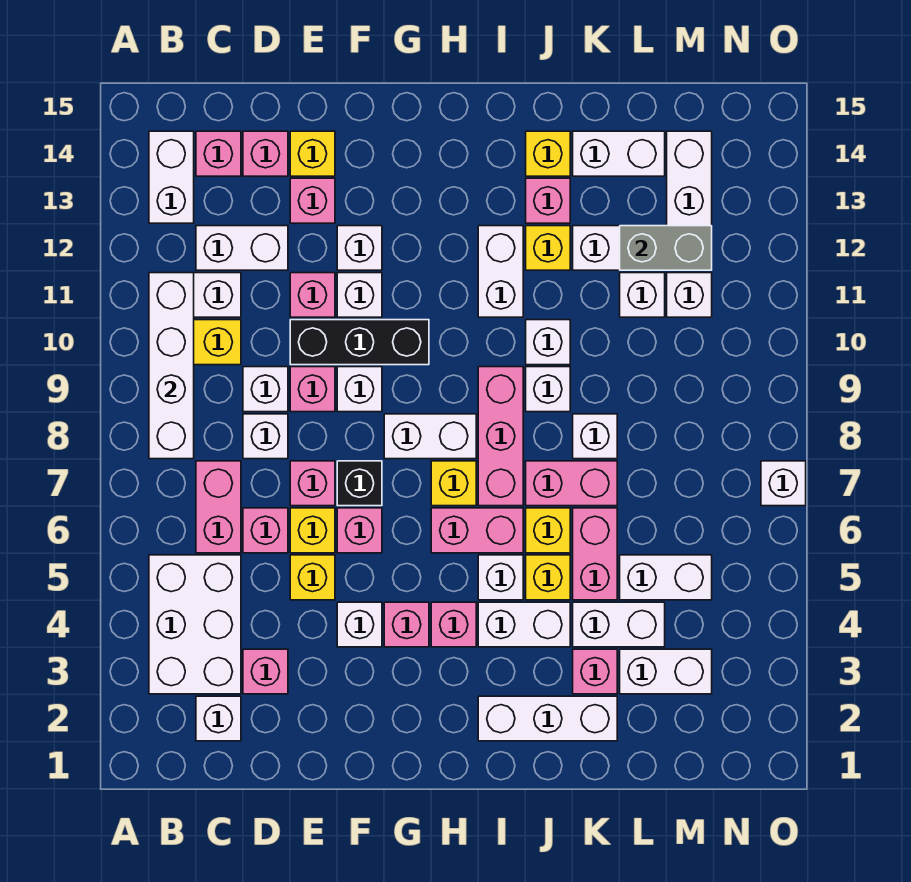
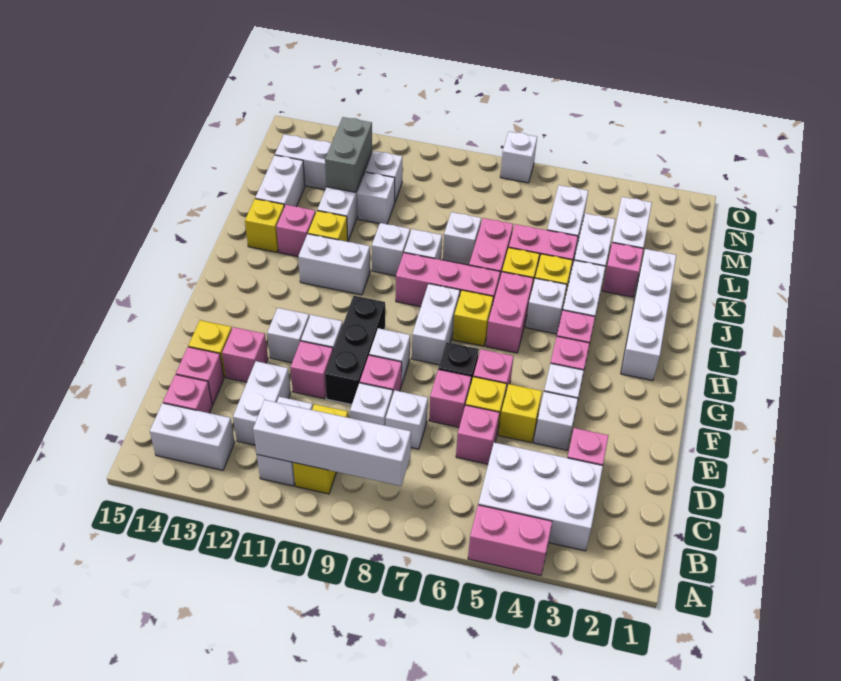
white brick C2 level 1 -> white brick E4 level 1
pink brick C6:C7 level 1 -> pink brick A4:A5 level 1
white brick I2:K2 level 1 -> white brick H2:K2 level 1

